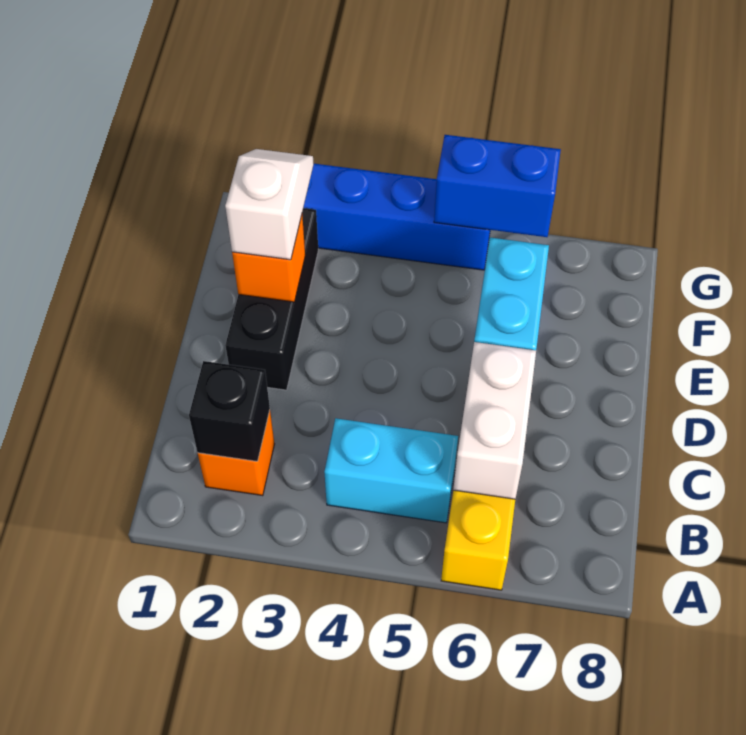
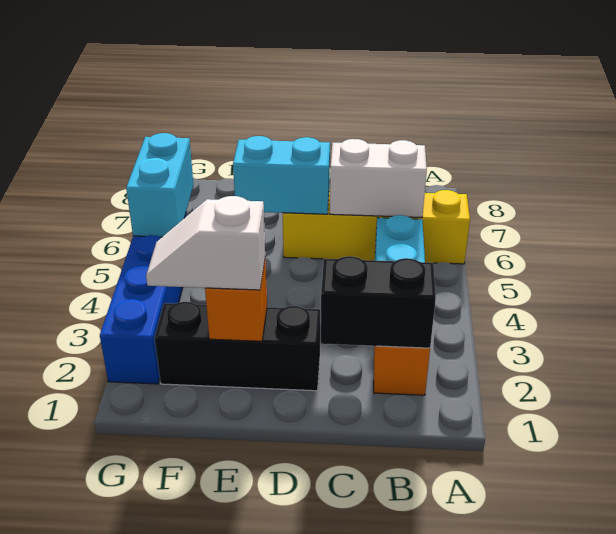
black brick B2 level 2 -> black brick B2:C2 level 2
blue brick G5:G6 level 2 -> cyan brick G5:G6 level 2

